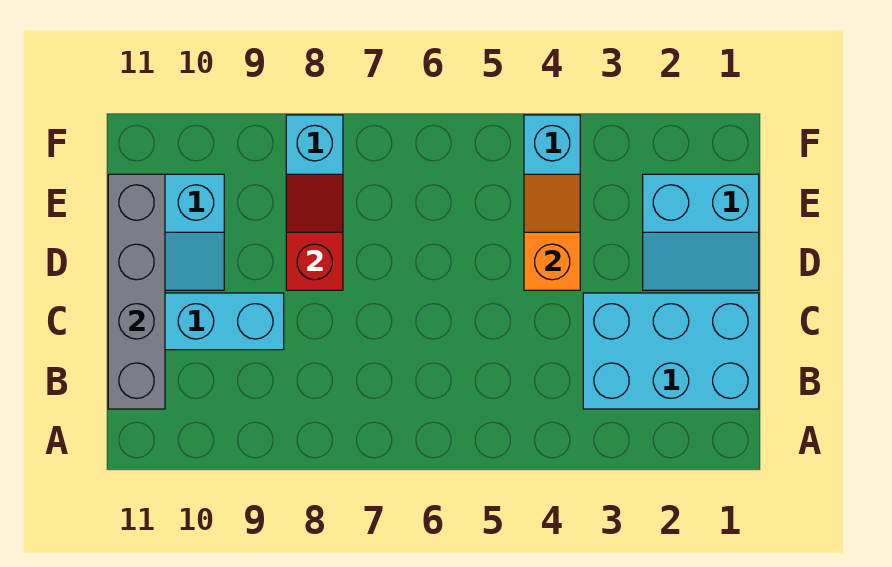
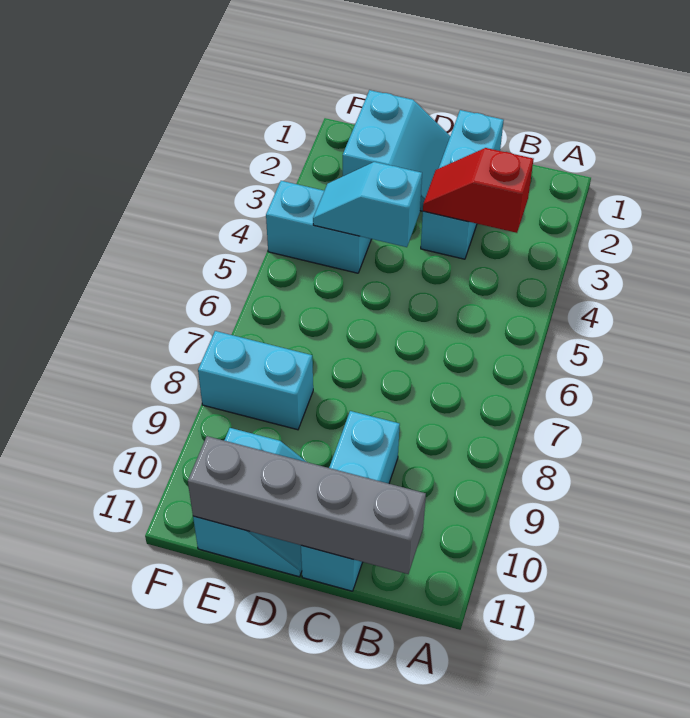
cyan brick B1:C3 level 1 -> cyan brick C1:C3 level 1
orange slope D4:E4 level 2 top D -> cyan slope D4:E4 level 2 top D
red slope D8:E8 level 2 top D -> red slope B3:C3 level 2 top B

